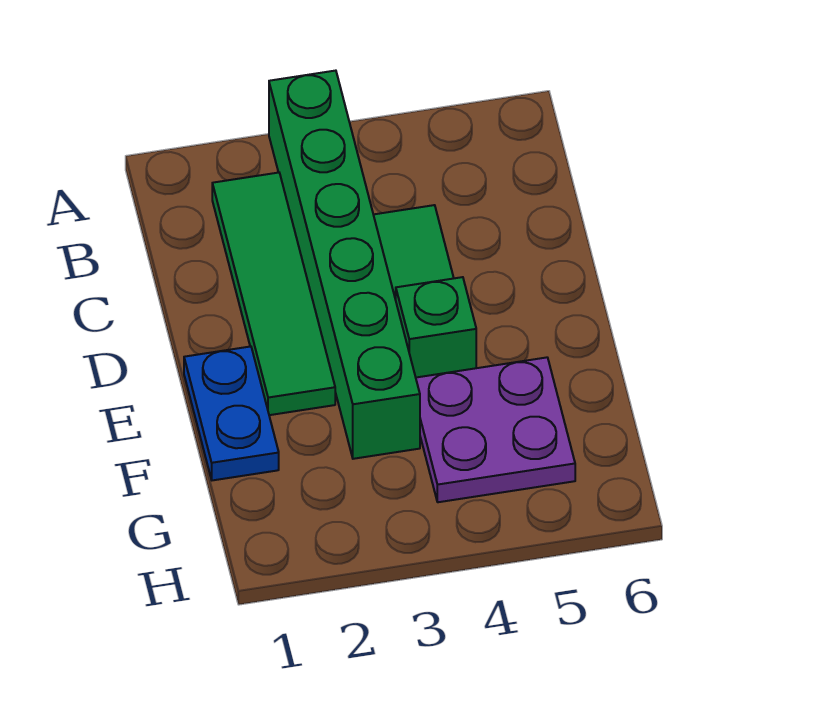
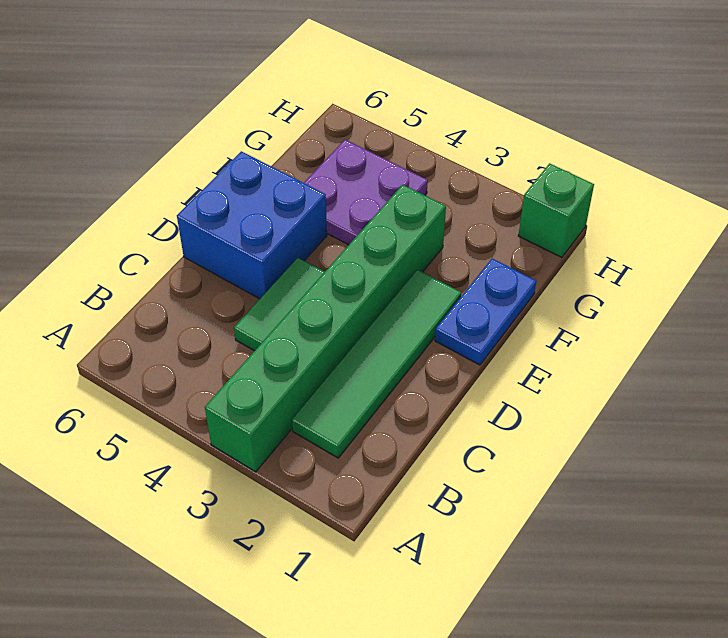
none -> blue brick D5:E6 level 1
green brick E4 level 1 -> green brick H1 level 1

